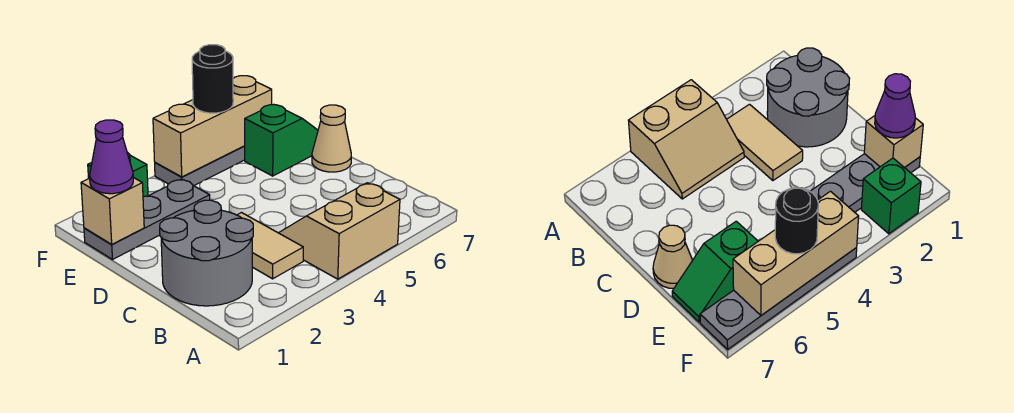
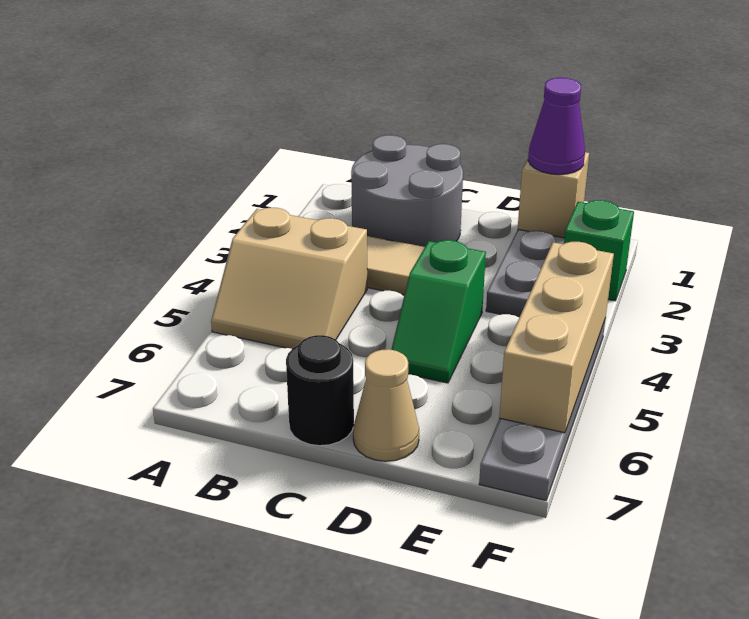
tan slope A4:B5 level 1 top A -> tan slope A4:B5 level 1 top 4
green slope E6:E7 level 1 top 6 -> green slope D4:D5 level 1 top 4
black round brick F5 level 3 -> black round brick C7 level 1

